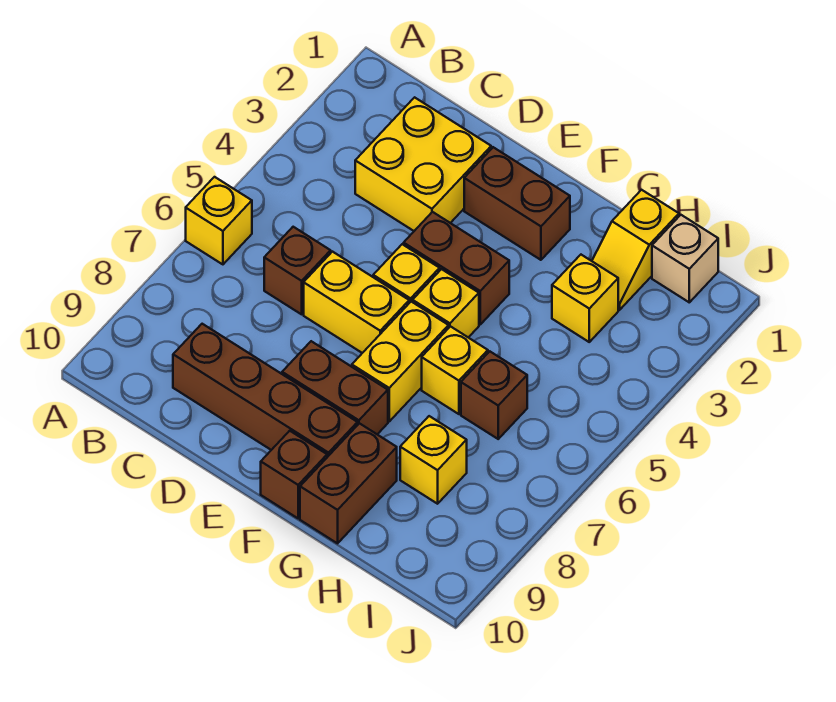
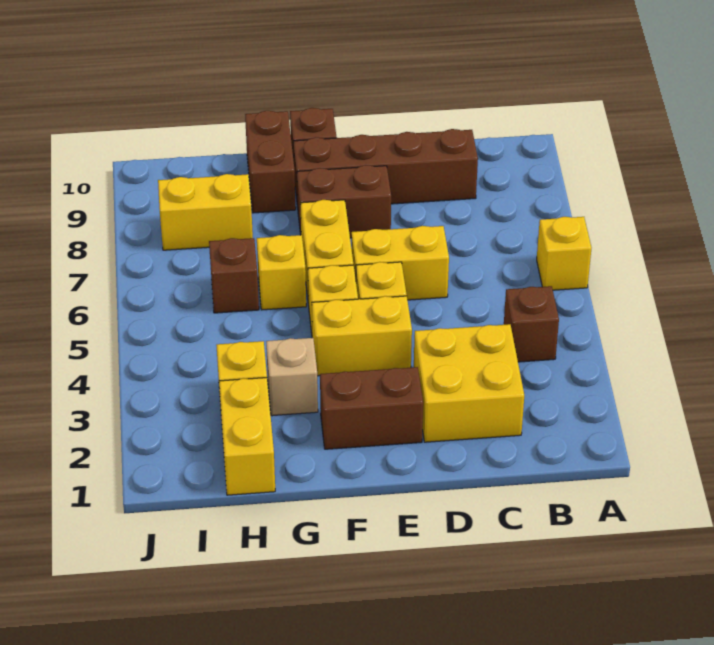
brown brick C6 level 1 -> brown brick B4 level 1
brown brick E4:F4 level 1 -> yellow brick E4:F4 level 1
yellow slope H1:H2 level 1 top 1 -> yellow brick H1:H2 level 1
yellow brick H8 level 1 -> yellow brick H8:I8 level 1
tan brick I1 level 1 -> tan brick G3 level 1

